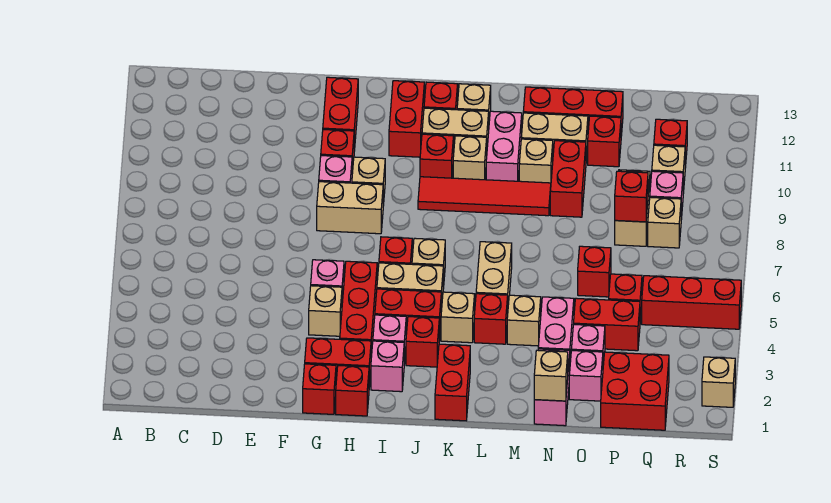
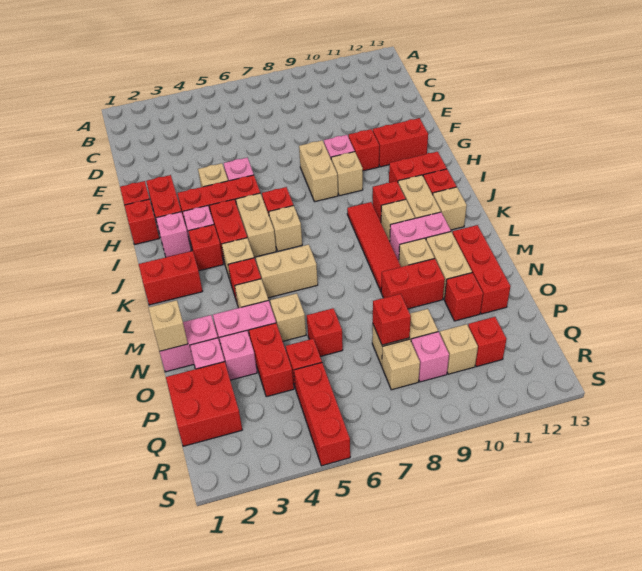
tan brick S2 level 1 -> tan brick N5 level 1

